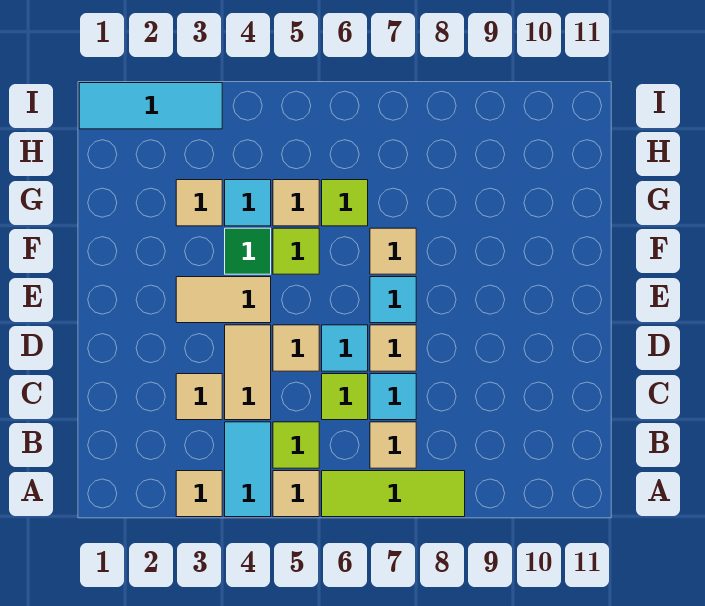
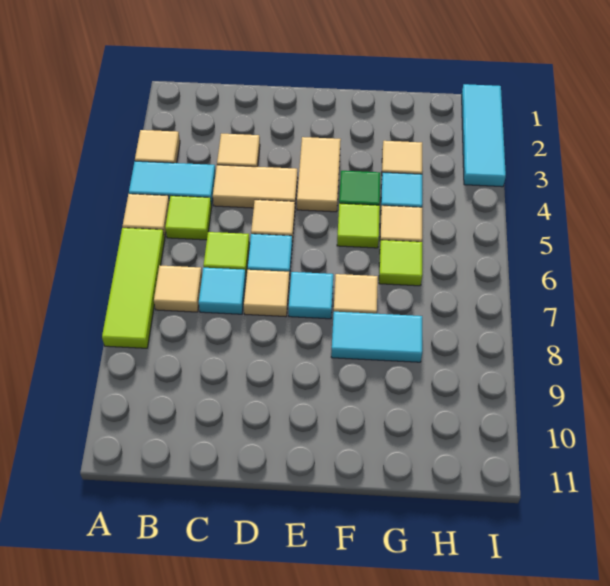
none -> cyan tile F8:G8 level 1

